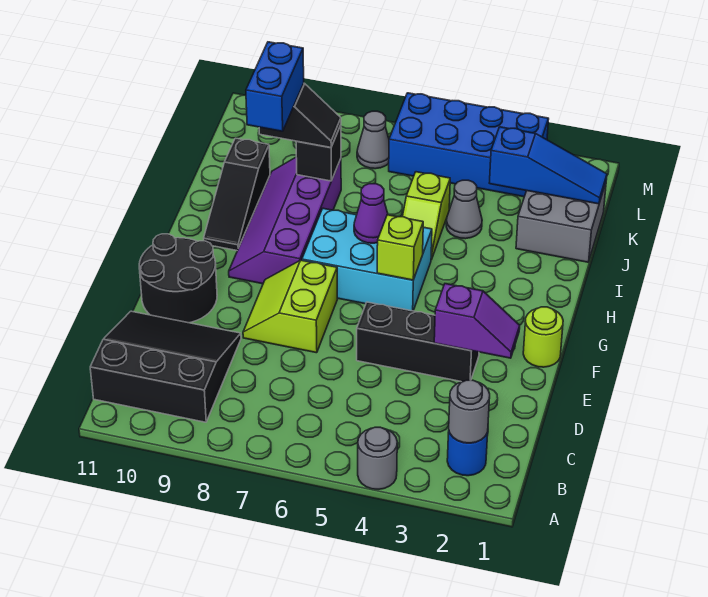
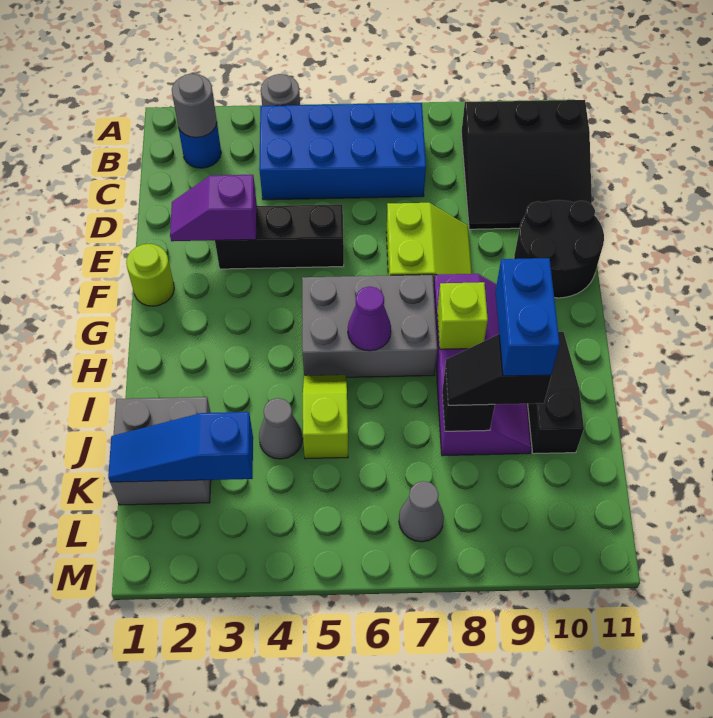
cyan brick G5:H7 level 1 -> grey brick G5:H7 level 1
lime brick G5 level 2 -> lime brick H8 level 2
blue brick L3:M6 level 1 -> blue brick B4:C7 level 1

